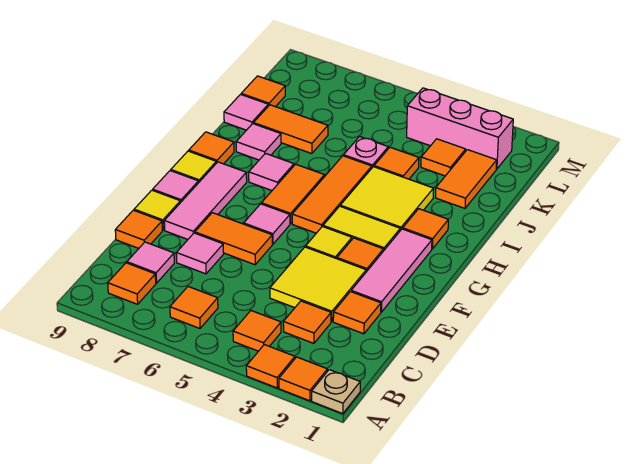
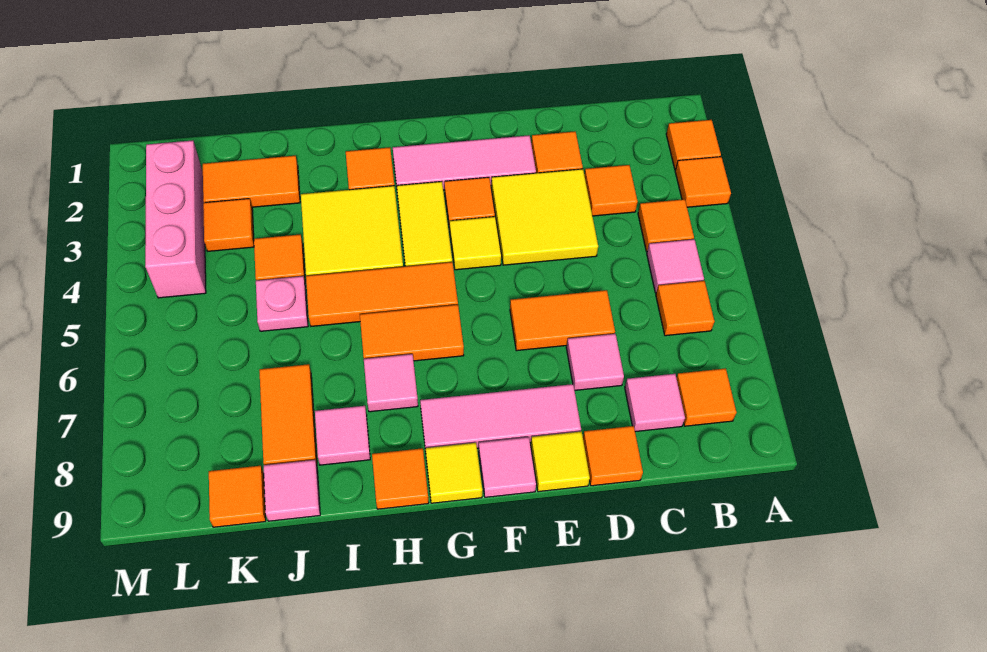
tan plate A1 level 1 -> none
orange tile E6:E7 level 1 -> orange tile D6:E6 level 1
pink tile F6 level 1 -> pink tile B5 level 1

